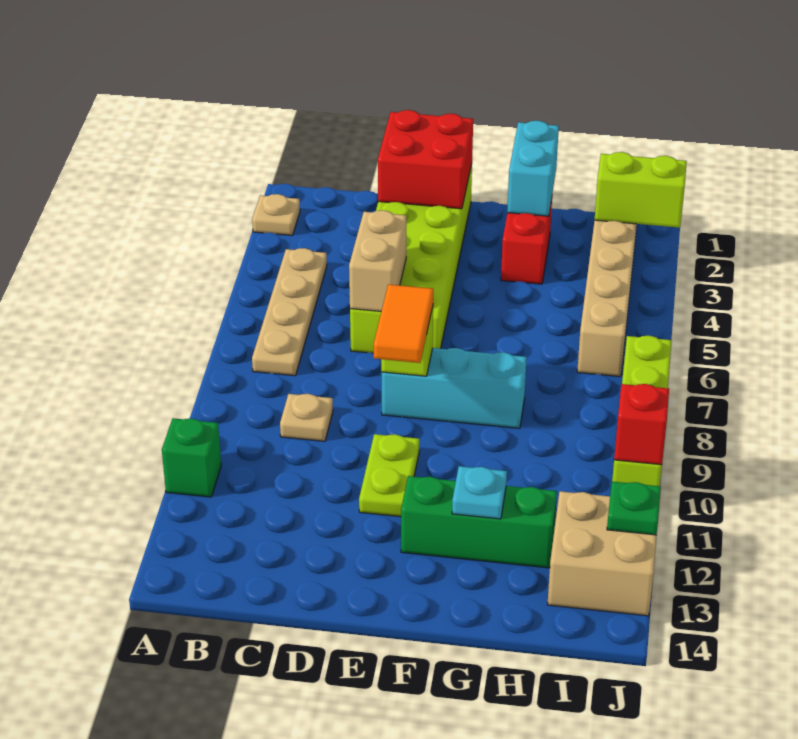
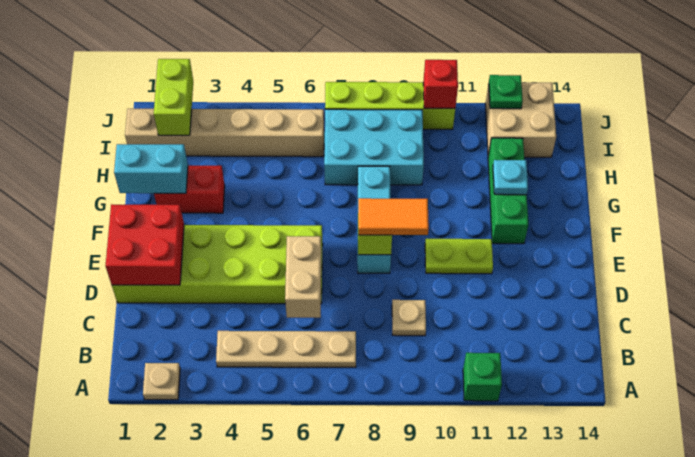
tan brick D5:D6 level 2 -> tan brick C6:D6 level 2
none -> cyan brick H7:I9 level 1

